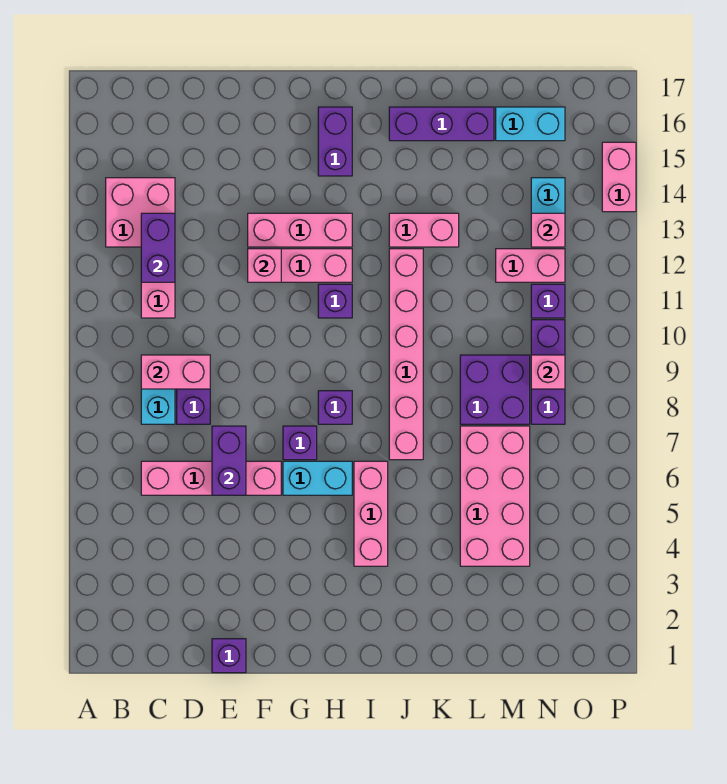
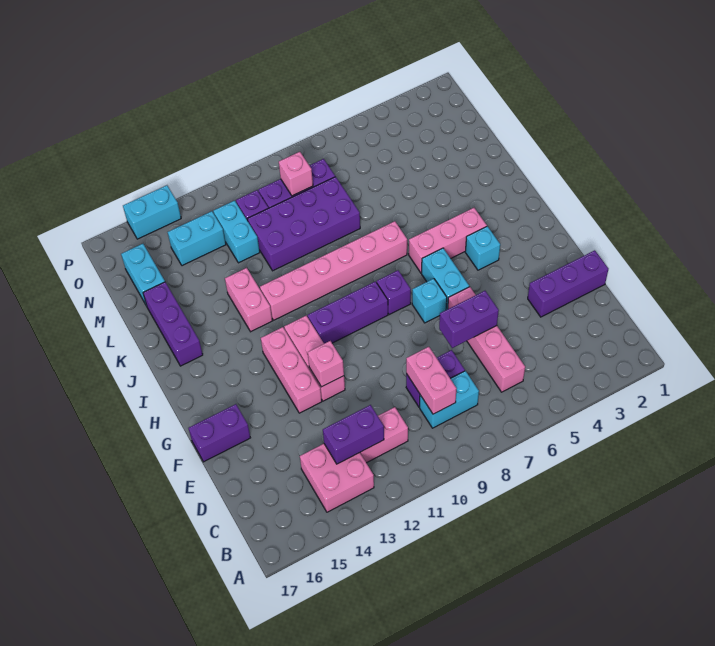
purple brick E1 level 1 -> purple brick E1:E3 level 1
purple brick G7 level 1 -> cyan brick G7 level 1
none -> cyan brick H4 level 1
purple brick H11 level 1 -> purple brick H9:H11 level 1
purple brick H15:H16 level 1 -> purple brick F16:F17 level 1
pink brick L4:M7 level 1 -> none
purple brick L8:M9 level 1 -> purple brick L8:M11 level 1
pink brick M12:N12 level 1 -> cyan brick M12:N12 level 1
pink brick N13 level 2 -> none
pink brick P14:P15 level 1 -> cyan brick P14:P15 level 1

